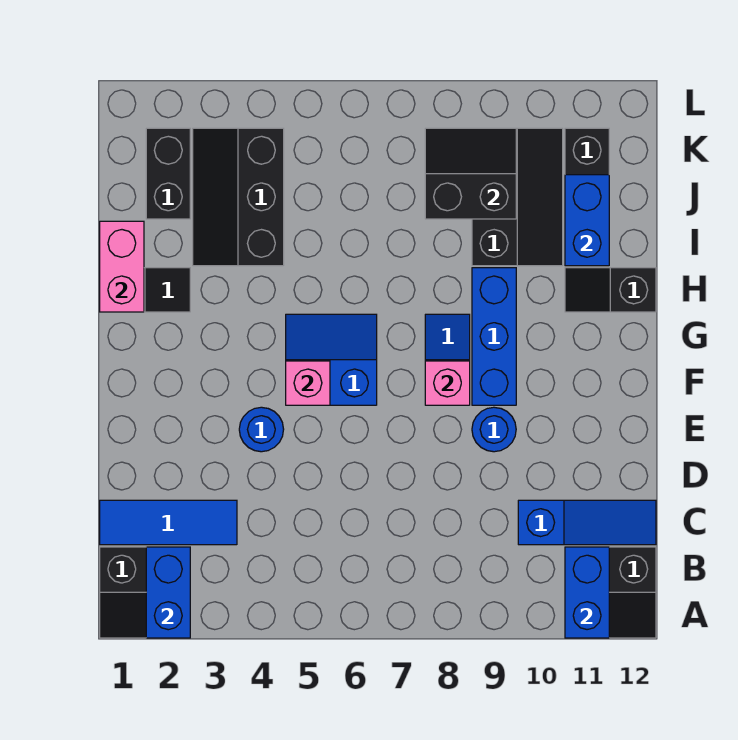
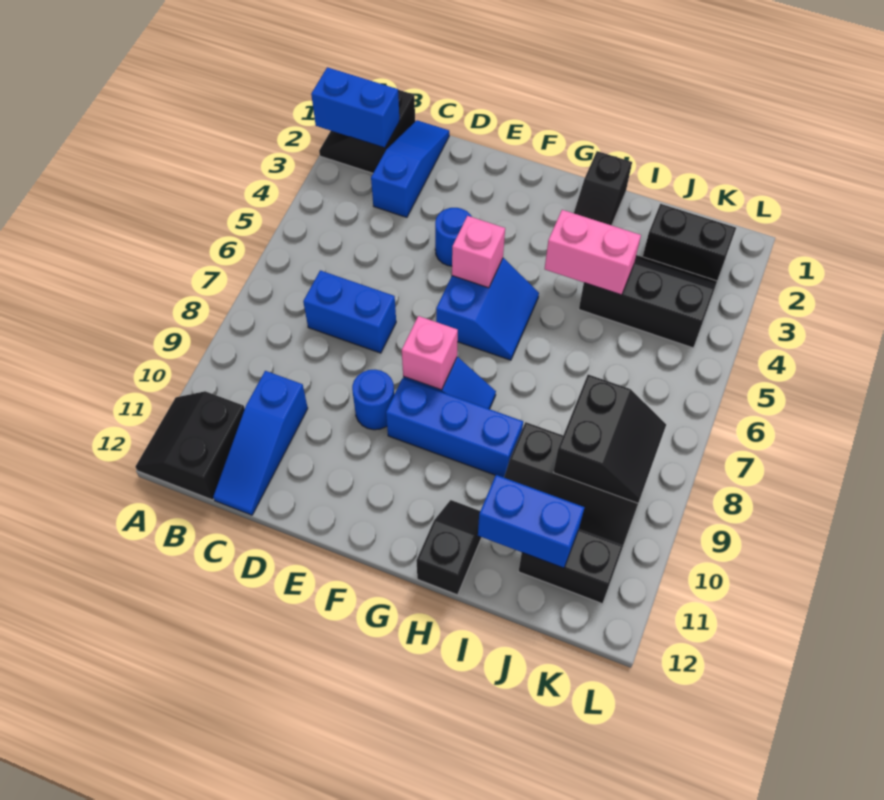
blue brick A11:B11 level 2 -> blue brick C7:D7 level 1
blue tile C1:C3 level 1 -> blue slope C1:C3 level 1 top 3
pink brick H1:I1 level 2 -> pink brick H4:I4 level 2

